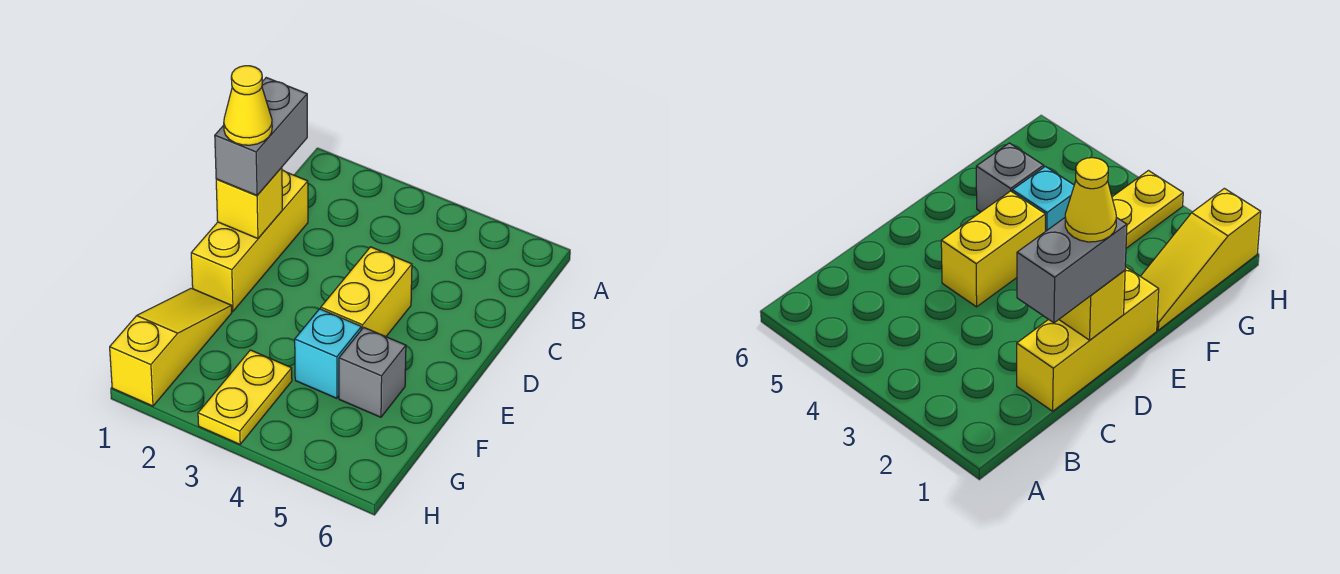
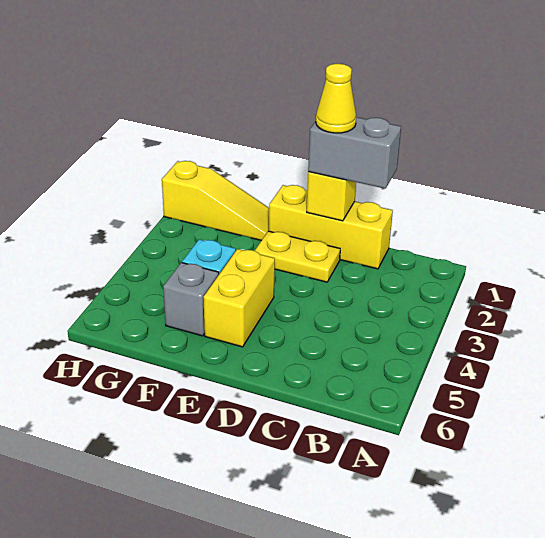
yellow brick D4:E4 level 1 -> yellow brick E4:E5 level 1
yellow plate G3:H3 level 1 -> yellow plate D2:E2 level 1

